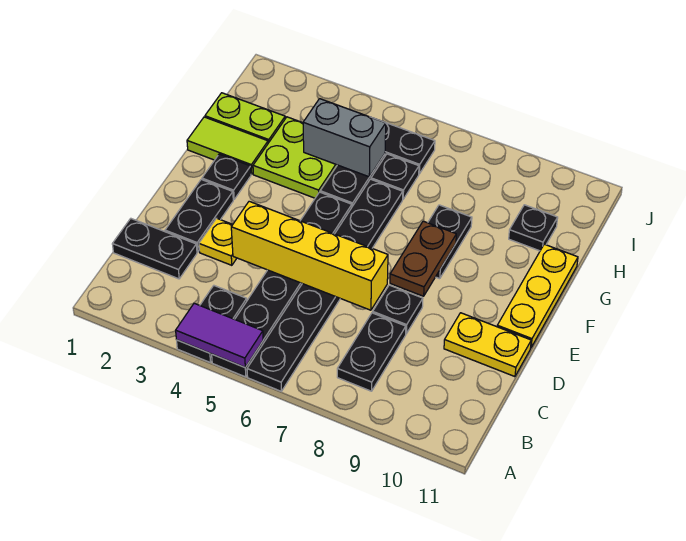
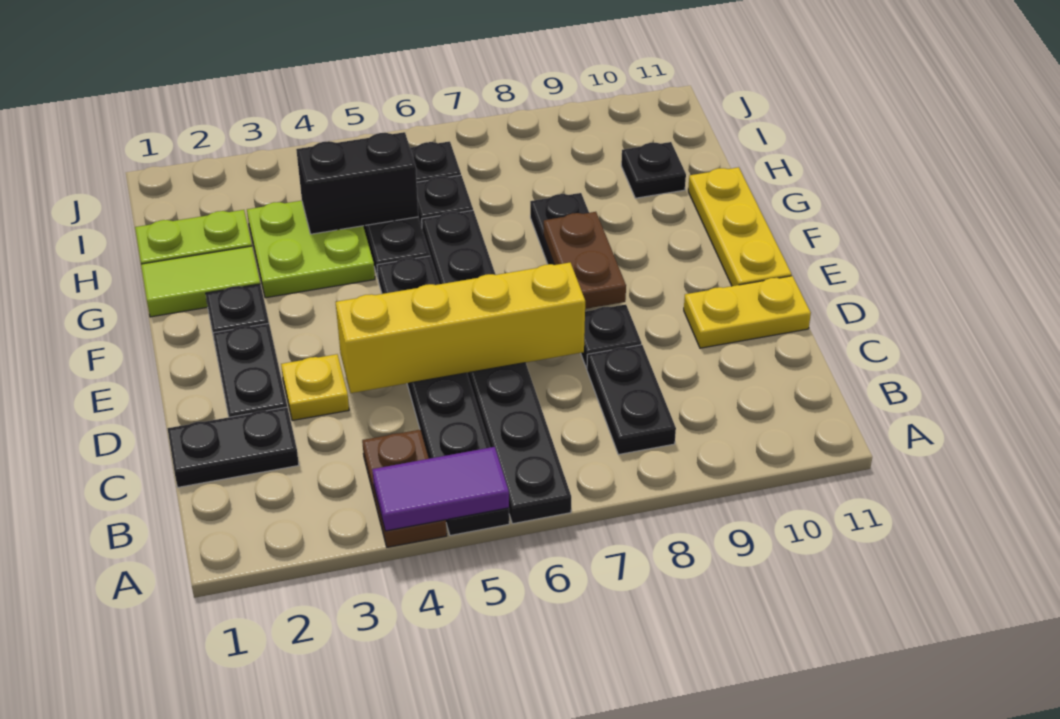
black plate A4:B4 level 1 -> brown plate A4:B4 level 1
grey brick H4:H5 level 2 -> black brick H4:H5 level 2

